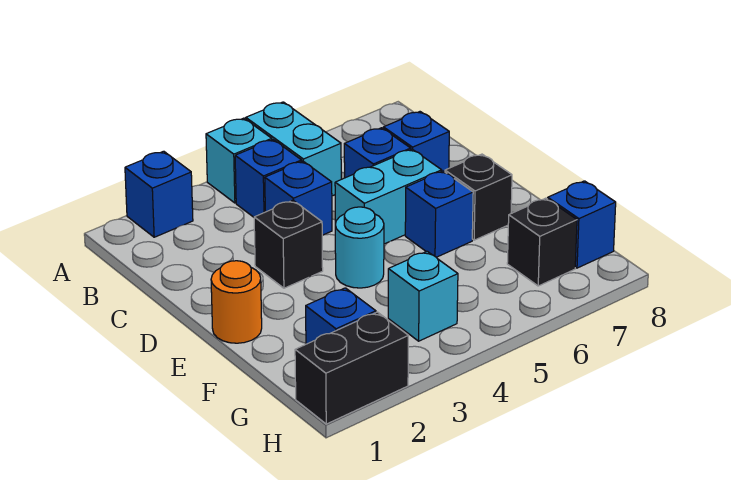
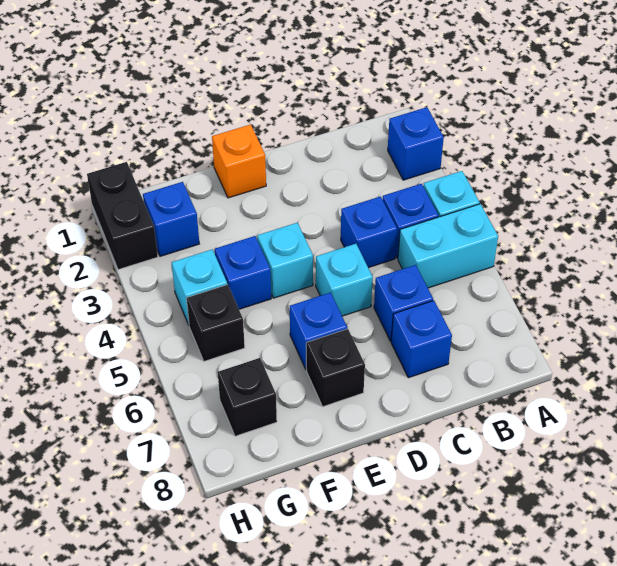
black brick D3 level 1 -> black brick G5 level 1
cyan brick D5:D6 level 1 -> cyan brick D5 level 1
orange round brick E1 level 1 -> orange brick E1 level 1
cyan round brick E4 level 1 -> cyan brick E4 level 1
blue brick G8 level 1 -> blue brick F4 level 1

